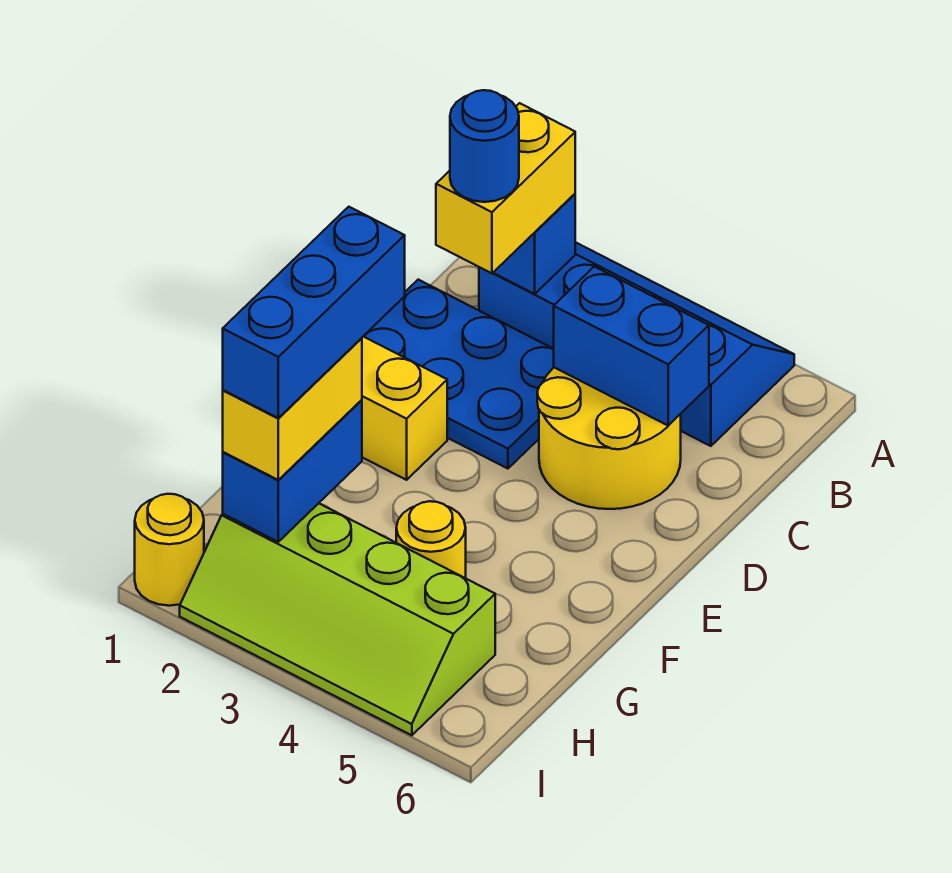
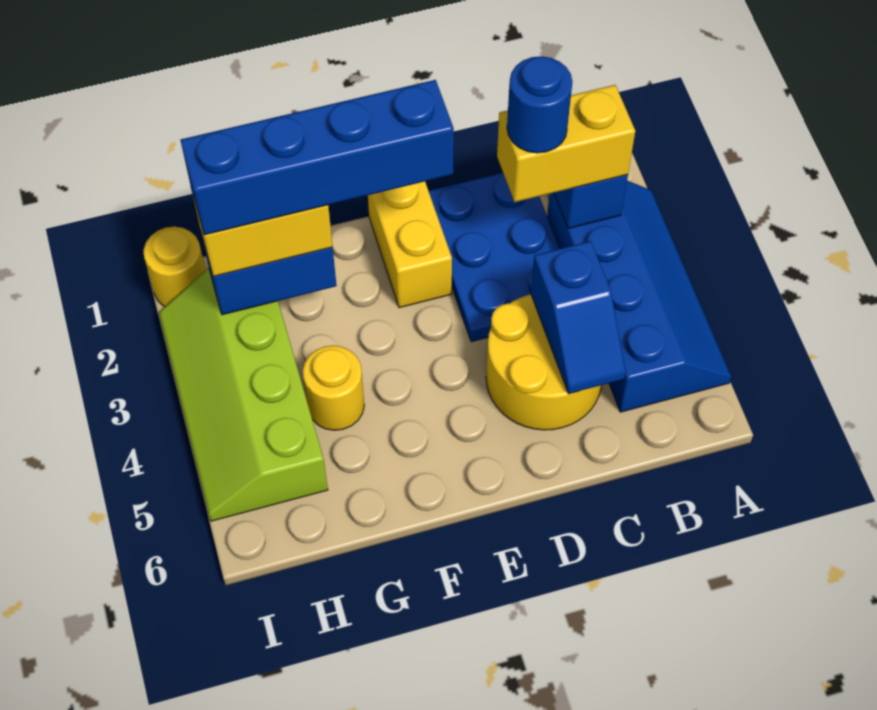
blue brick C4:C5 level 2 -> blue slope C4:C5 level 2 top 4
blue brick F2:H2 level 4 -> blue brick E2:H2 level 4

